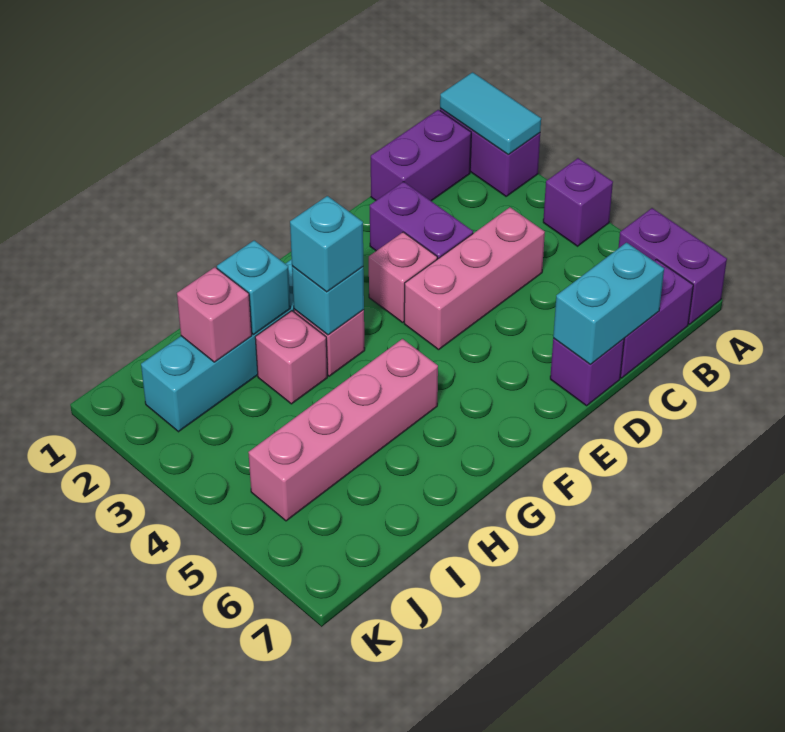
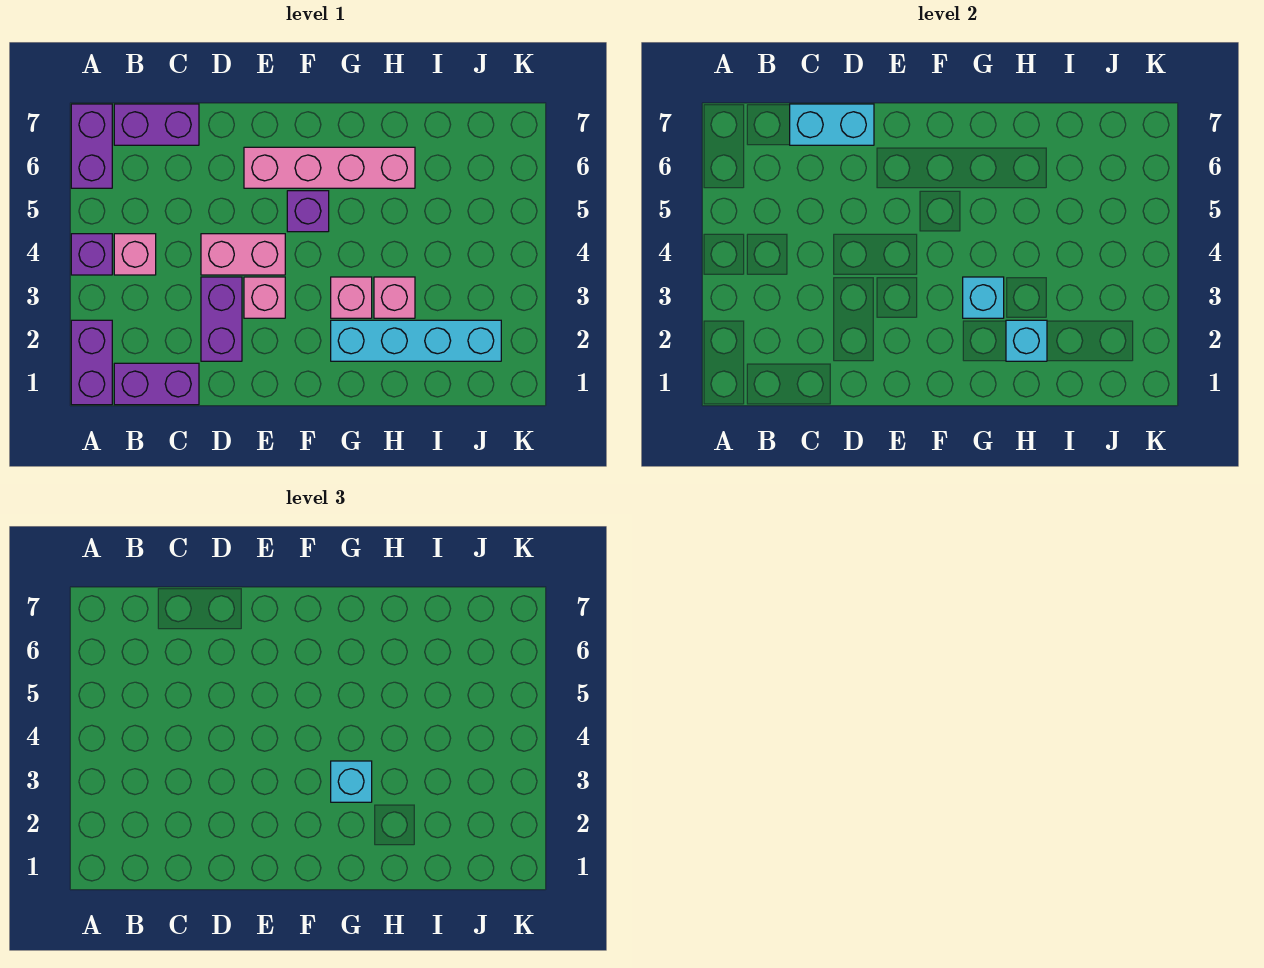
cyan tile A1:A2 level 2 -> none
pink brick C4:E4 level 1 -> pink brick D4:E4 level 1
purple brick D7 level 1 -> purple brick F5 level 1
pink brick G5:J5 level 1 -> pink brick E6:H6 level 1
pink brick I2 level 2 -> pink brick B4 level 1

